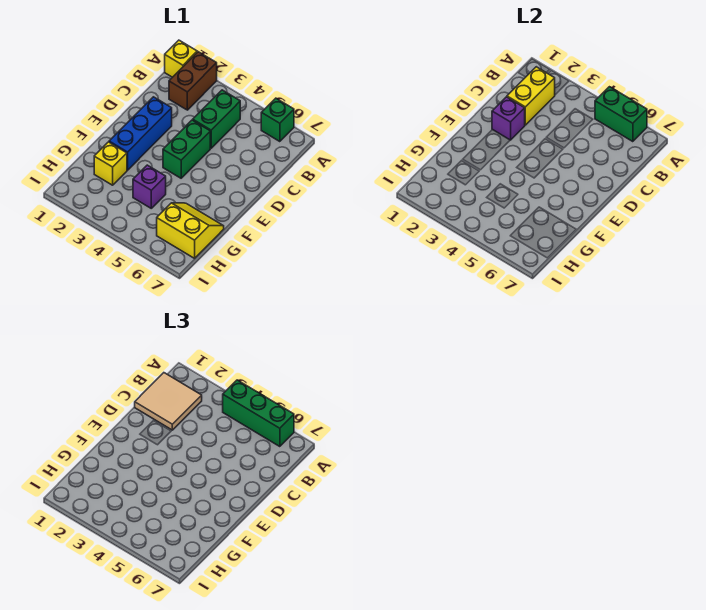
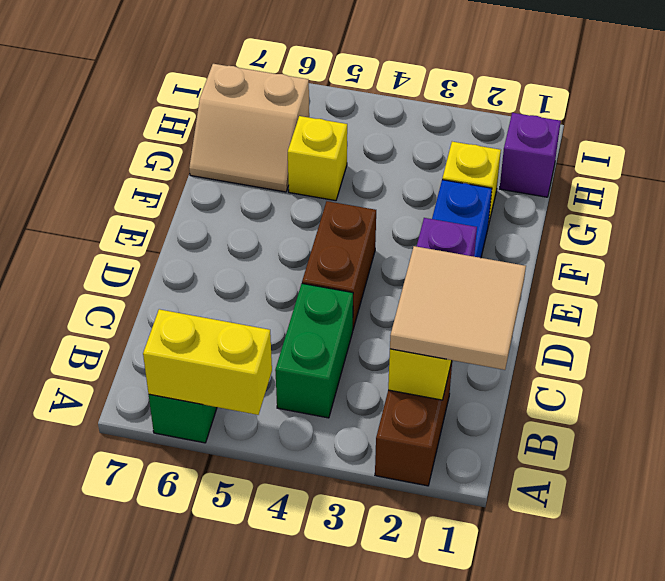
yellow brick A1 level 1 -> yellow brick G5 level 1
green brick A4:A6 level 3 -> none
green brick A5:A6 level 2 -> yellow brick A5:A6 level 2
green brick D4:E4 level 1 -> brown brick D4:E4 level 1
purple brick G4 level 1 -> purple brick H1 level 1
yellow slope G6:H7 level 1 top H -> tan slope G6:H7 level 1 top H

